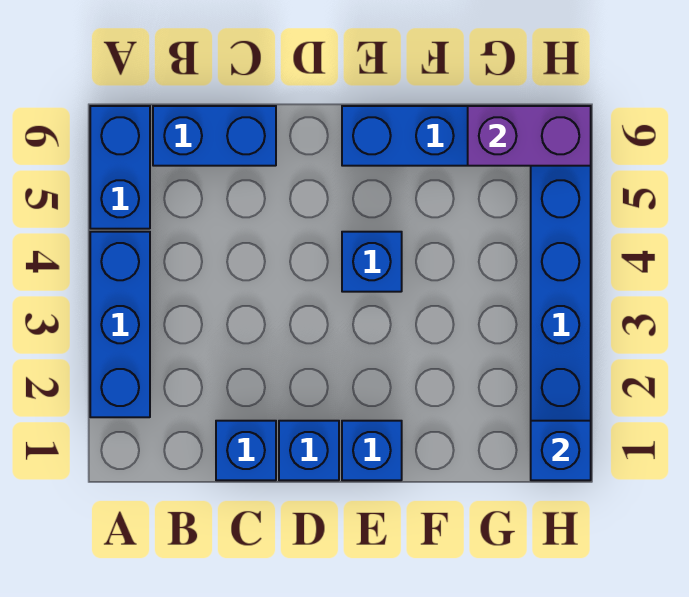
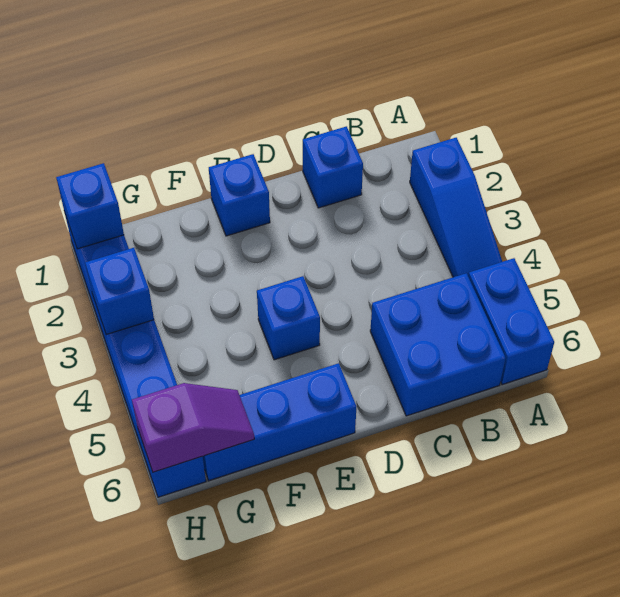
blue brick A2:A4 level 1 -> blue slope A2:A4 level 1 top 2
blue brick B6:C6 level 1 -> blue brick B5:C6 level 1
blue brick D1 level 1 -> blue brick H3 level 2
purple brick G6:H6 level 2 -> purple slope G6:H6 level 2 top H

